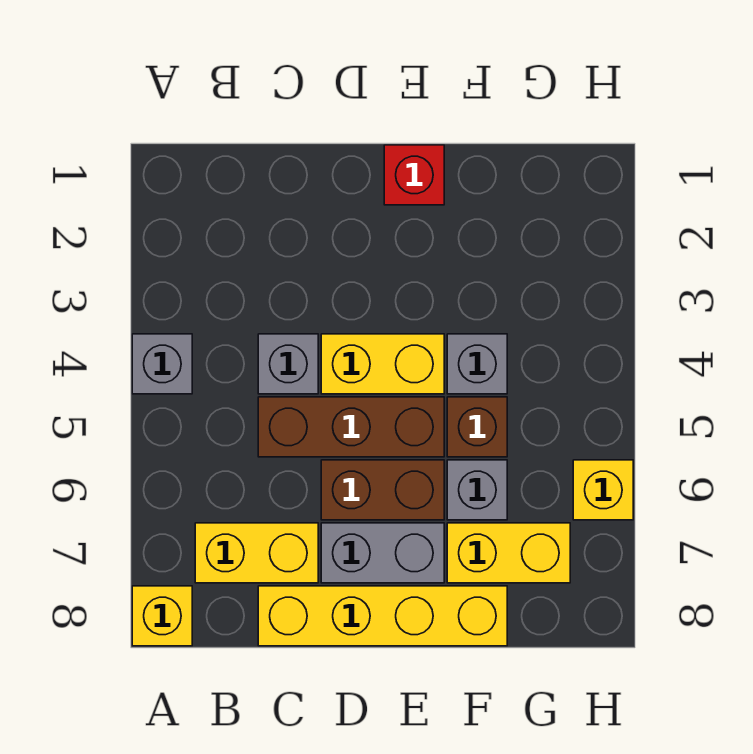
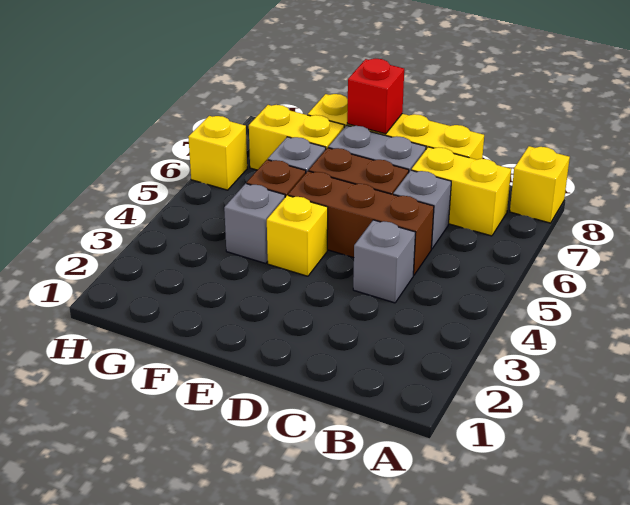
grey brick A4 level 1 -> grey brick C6 level 1
yellow brick D4:E4 level 1 -> yellow brick E4 level 1
red brick E1 level 1 -> red brick E8 level 2

